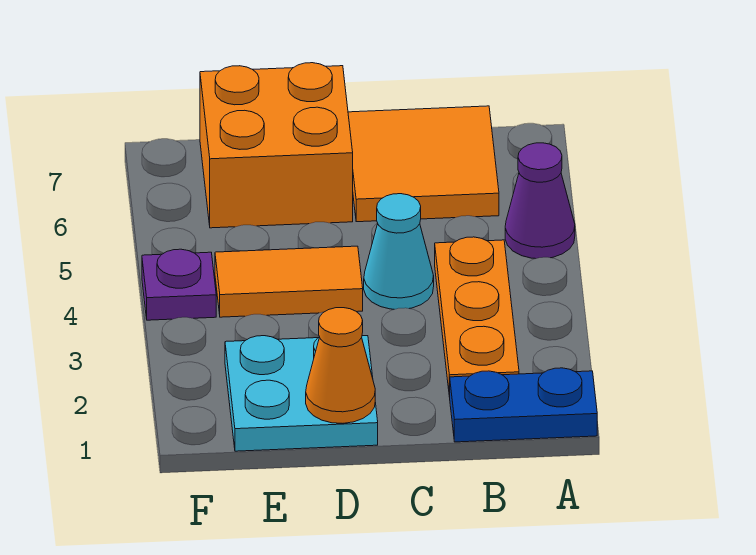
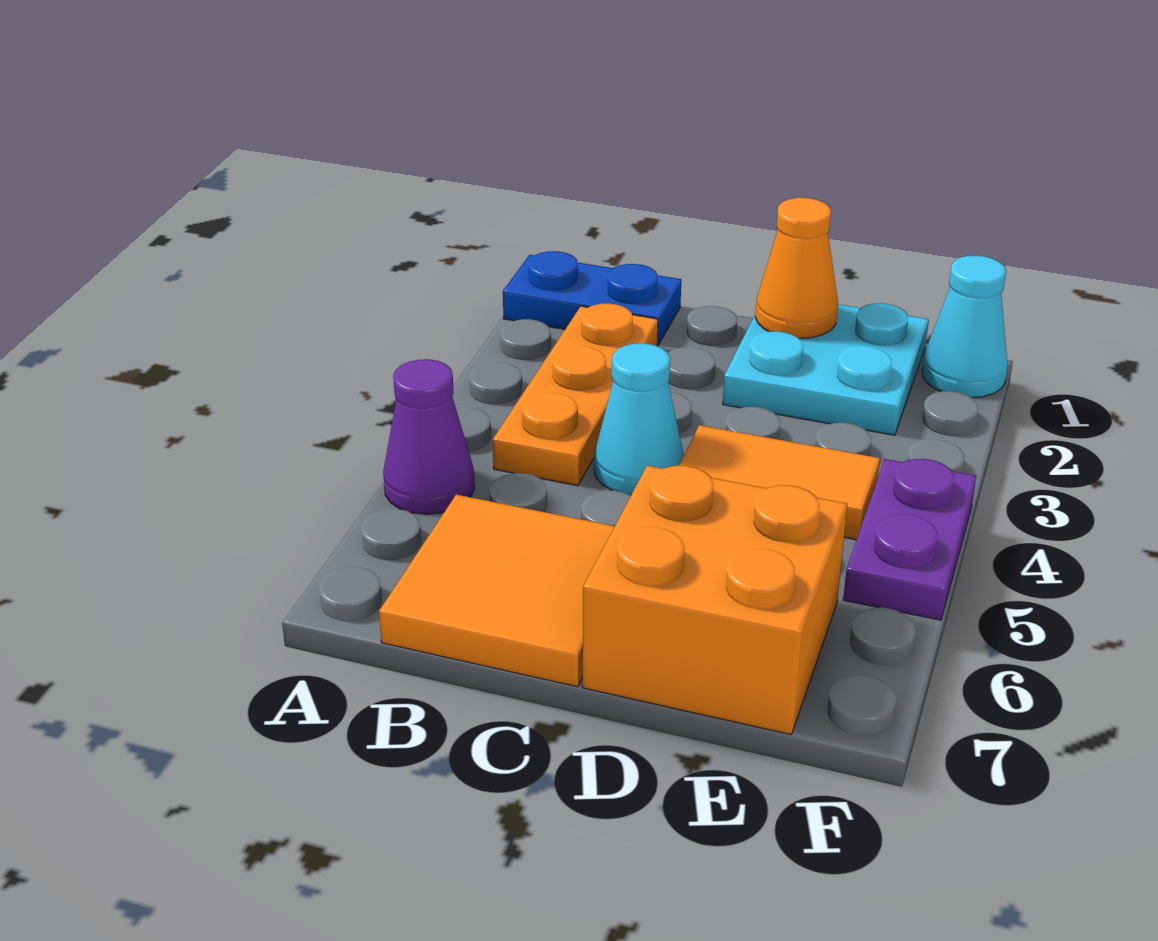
none -> cyan cone F1 level 1
purple plate F4 level 1 -> purple plate F4:F5 level 1

